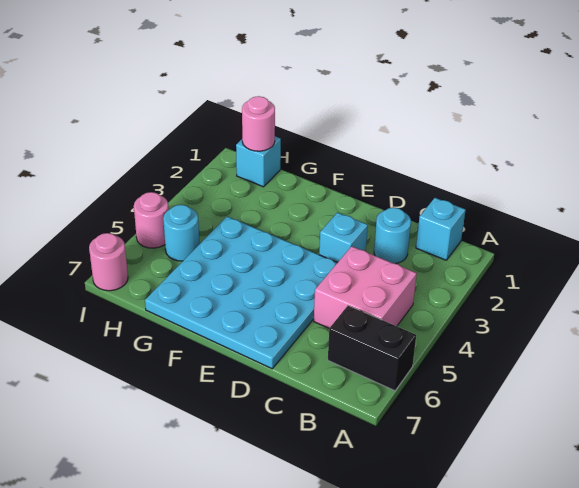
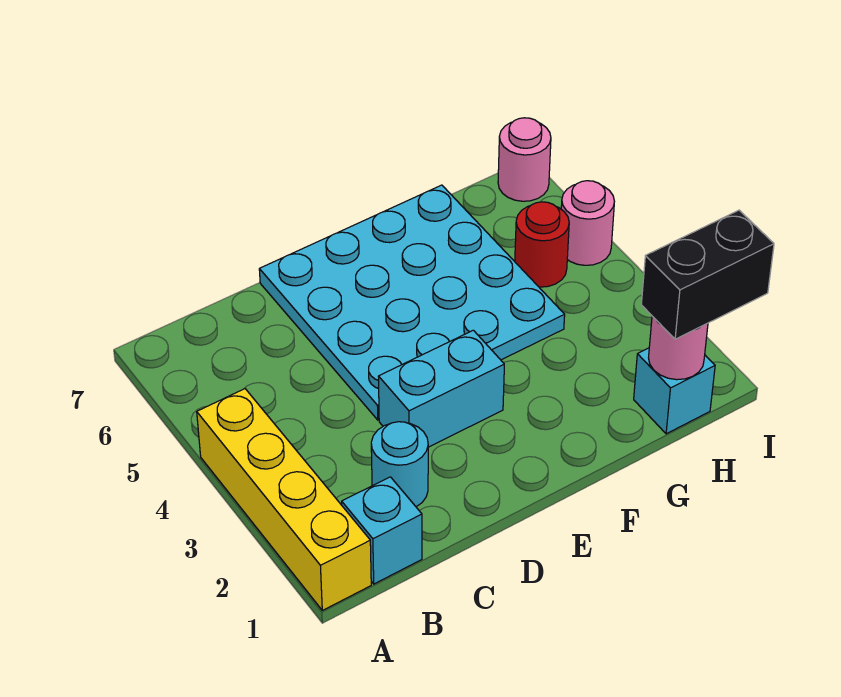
none -> yellow brick A1:A4 level 1
black brick A6:B6 level 1 -> black brick H1:I1 level 3
pink brick B4:C5 level 1 -> none
cyan brick D3 level 1 -> cyan brick D3:E3 level 1
cyan round brick H5 level 1 -> red round brick H5 level 1

